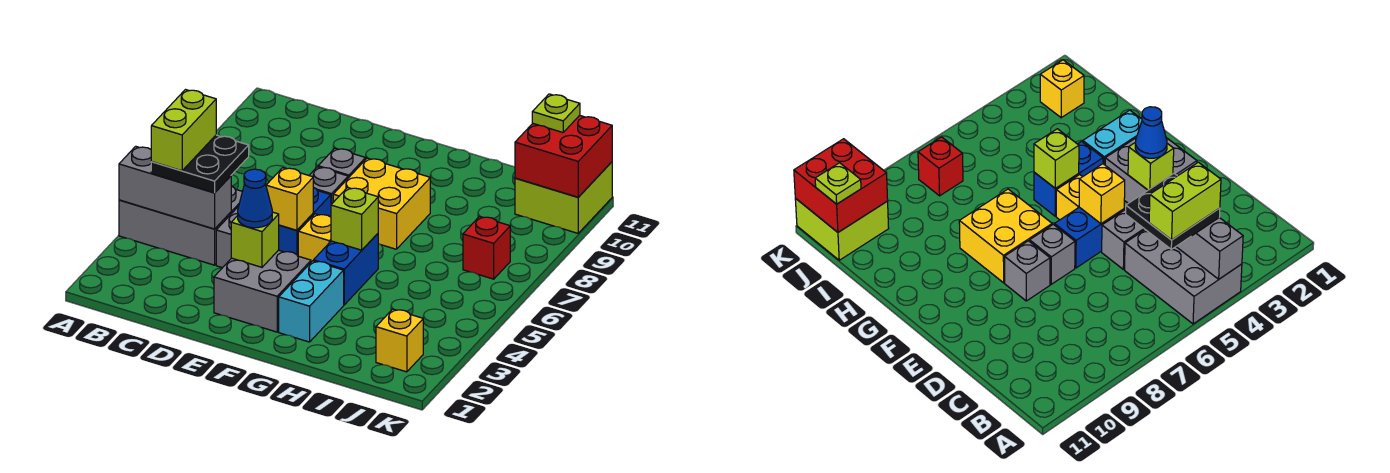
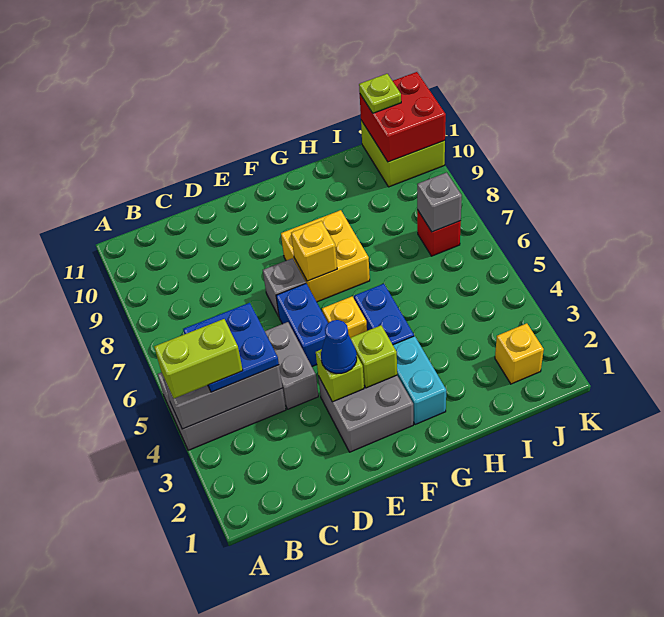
black plate B4:C5 level 3 -> blue plate B4:C5 level 3
lime brick B4:B5 level 4 -> lime brick A4:B4 level 4
yellow brick E5 level 2 -> yellow brick F7 level 2
grey brick E8 level 1 -> grey brick J7 level 2
lime brick G5 level 2 -> lime brick F3 level 2

